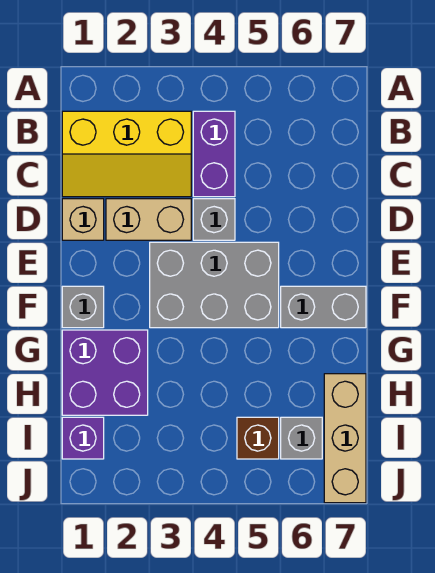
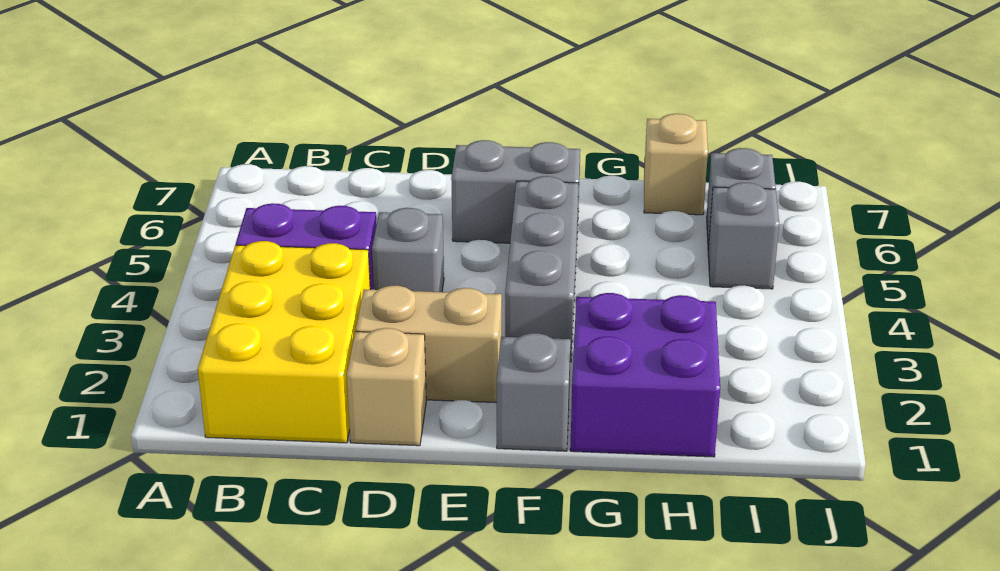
yellow slope B1:C3 level 1 top B -> yellow brick B1:C3 level 1
tan brick D2:D3 level 1 -> tan brick D2:E2 level 1
grey brick E3:F5 level 1 -> grey brick F3:F5 level 1
grey brick F6:F7 level 1 -> grey brick E6:F6 level 1
tan brick H7:J7 level 1 -> tan brick H7 level 1
purple brick I1 level 1 -> none
brown brick I5 level 1 -> grey brick I5 level 1

